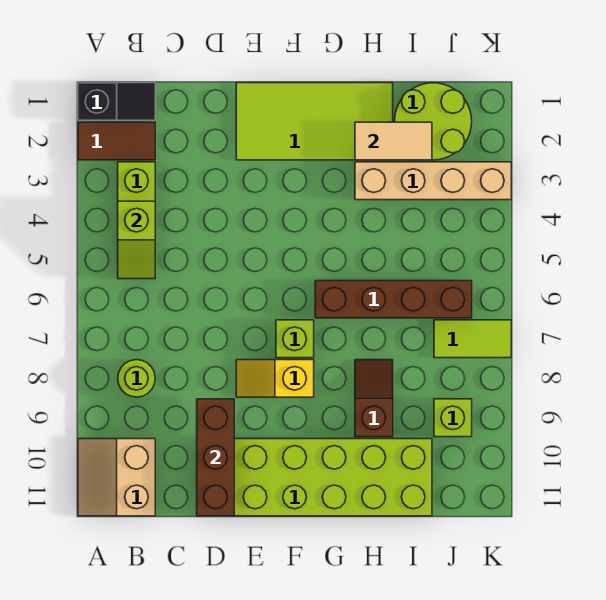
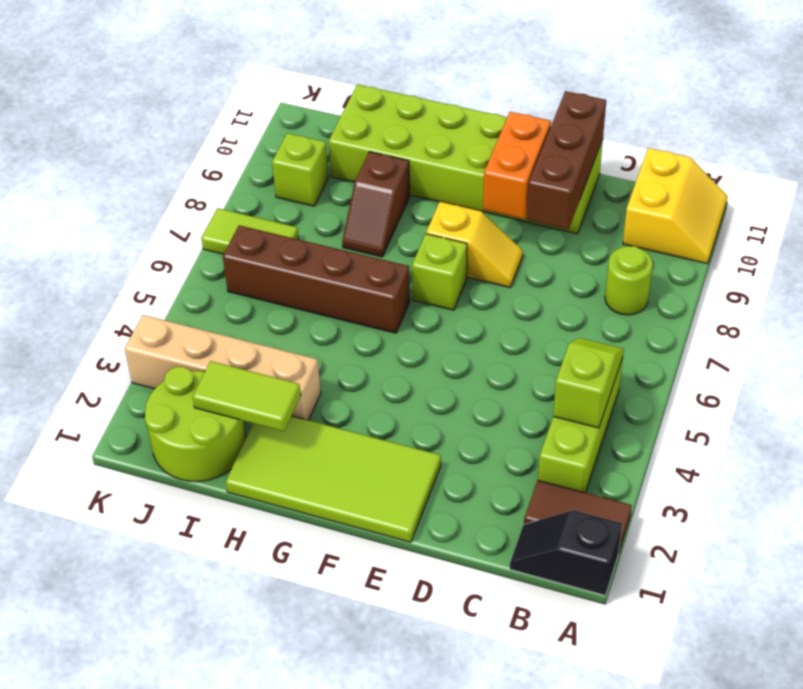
tan slope A10:B11 level 1 top B -> yellow slope A10:B11 level 1 top B
none -> orange brick E9:E10 level 2
tan tile H2:I2 level 2 -> lime tile H2:I2 level 2

